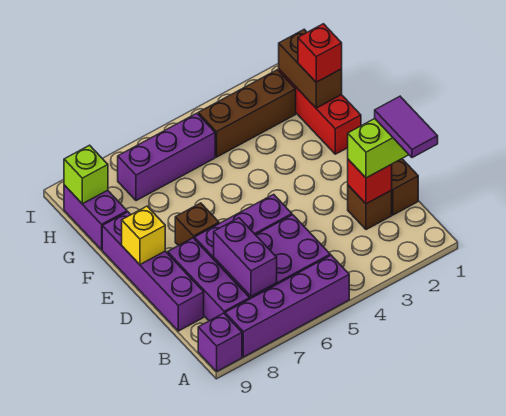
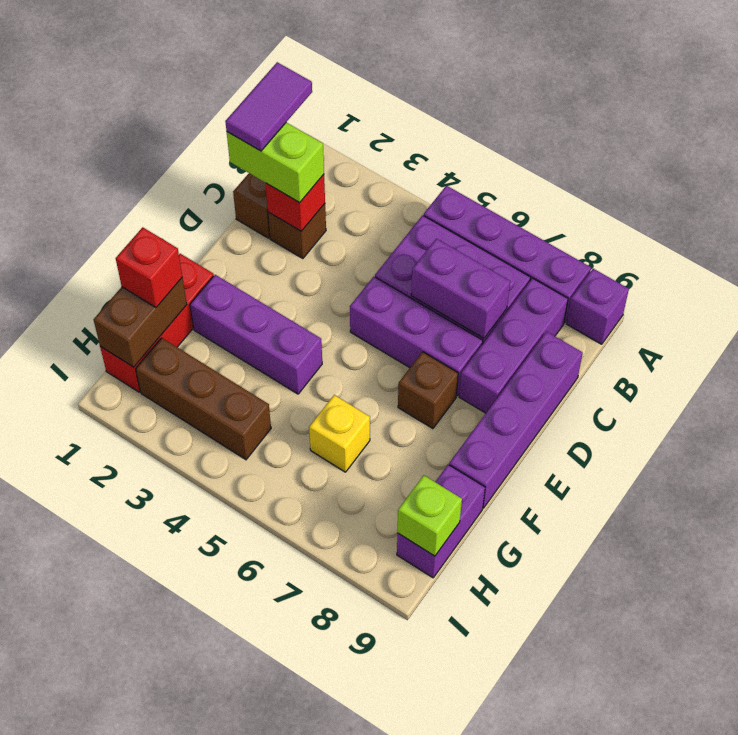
purple brick B7:C7 level 2 -> purple brick C6:C7 level 2
yellow brick E9 level 2 -> yellow brick G6 level 1
purple brick H5:H7 level 1 -> purple brick F2:F4 level 1

